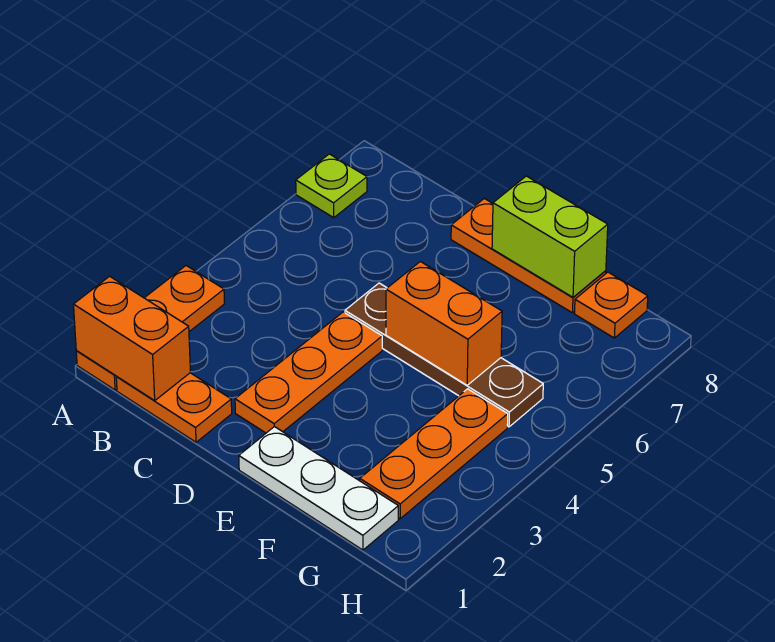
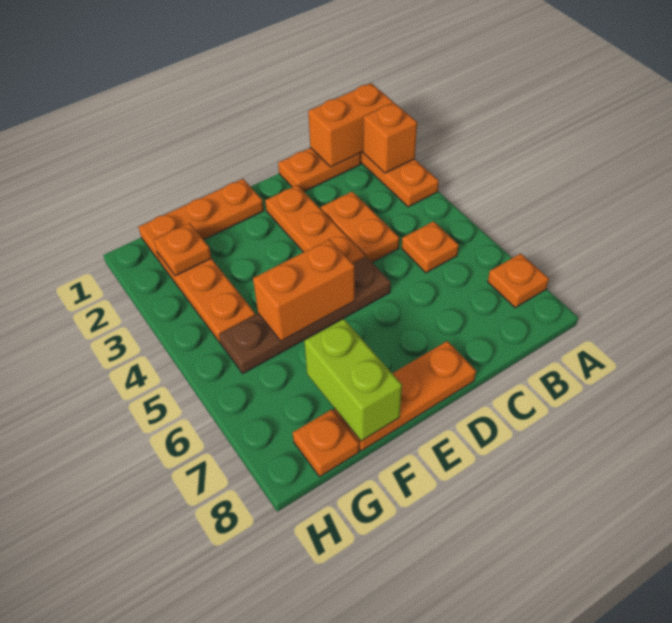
none -> orange brick A2 level 2
lime plate A7 level 1 -> orange plate A7 level 1
none -> orange plate B5 level 1
none -> orange plate C3:C4 level 1
white plate E1:G1 level 1 -> orange plate E1:G1 level 1
lime brick E8:F8 level 2 -> lime brick F7:F8 level 2
none -> orange plate G2 level 2

